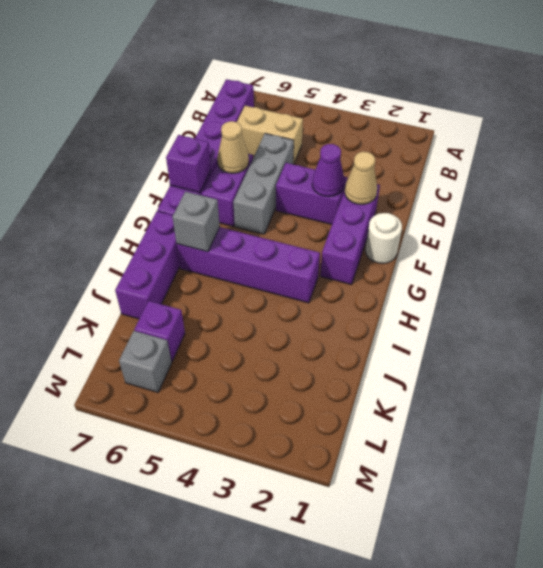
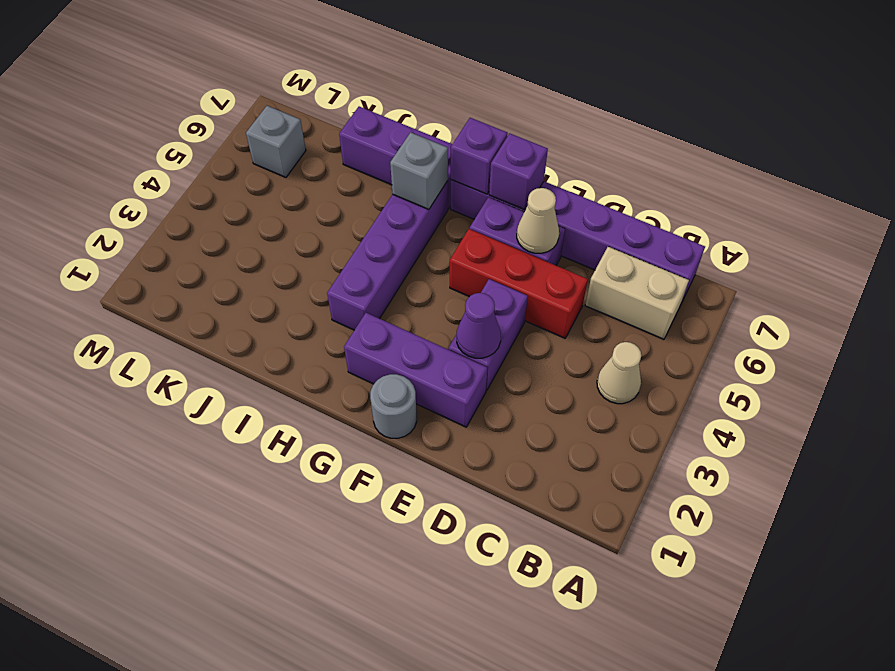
tan brick C5:C6 level 1 -> tan brick B6:C6 level 1
grey brick D5:F5 level 1 -> red brick D5:F5 level 1
tan cone E2 level 2 -> tan cone B4 level 1
white round brick F1 level 1 -> grey round brick F1 level 1
purple brick K6 level 1 -> purple brick G7 level 2

